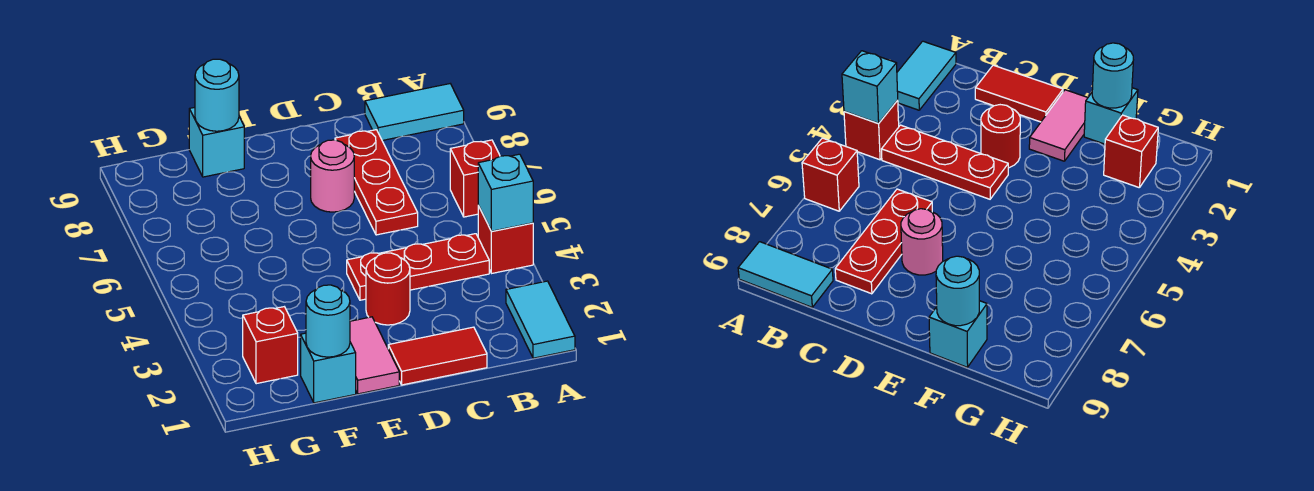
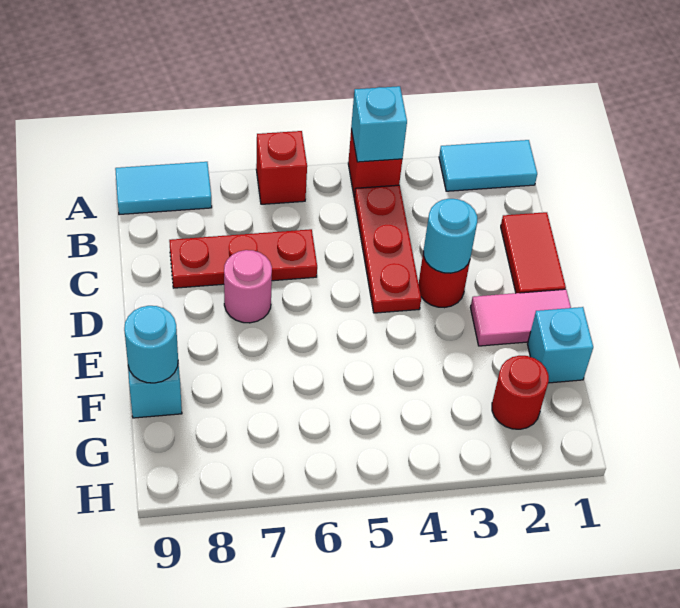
cyan tile A9:B9 level 1 -> cyan tile A8:A9 level 1
cyan round brick F1 level 2 -> cyan round brick D3 level 2
red brick G2 level 1 -> red round brick G2 level 1

